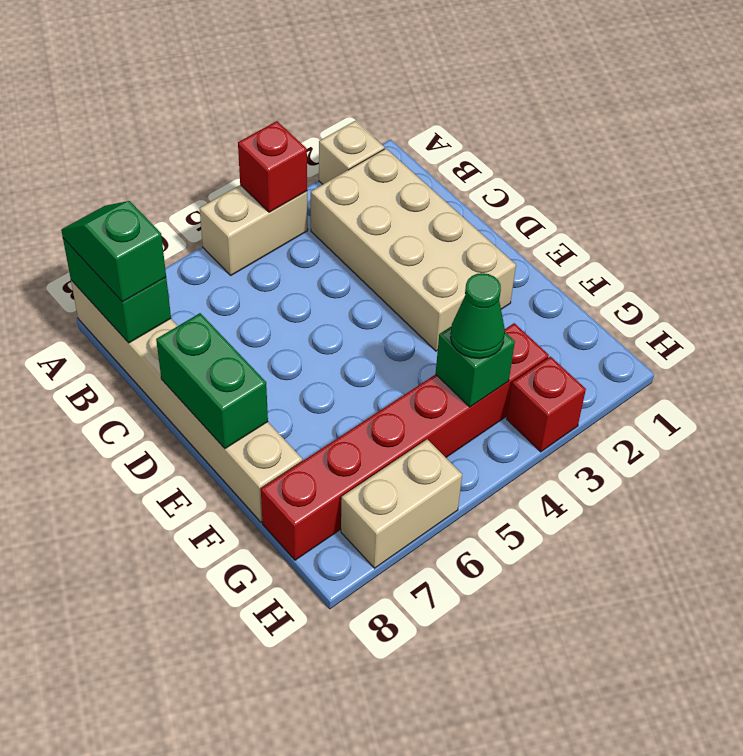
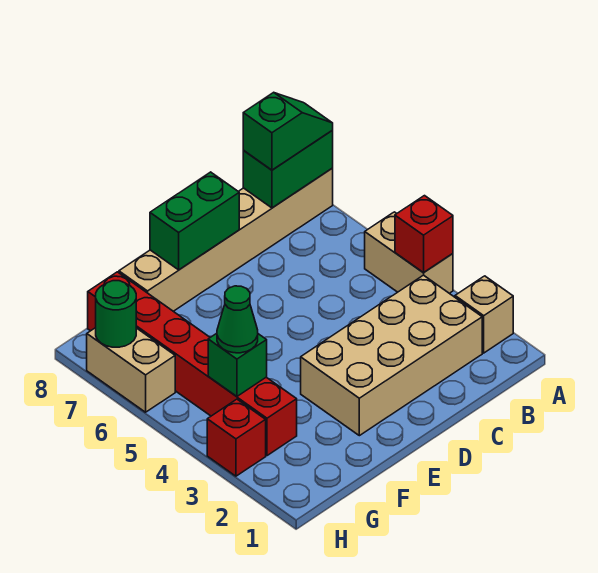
none -> green round brick H7 level 2

